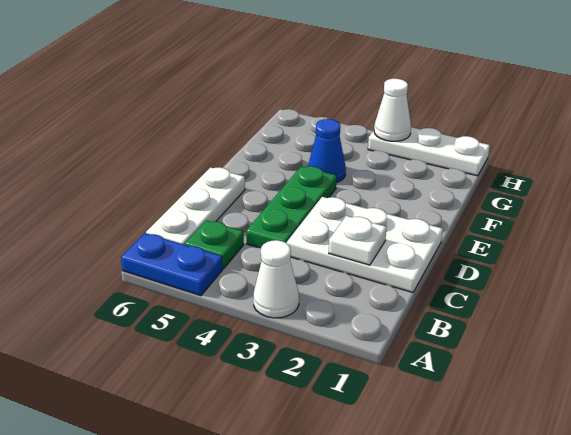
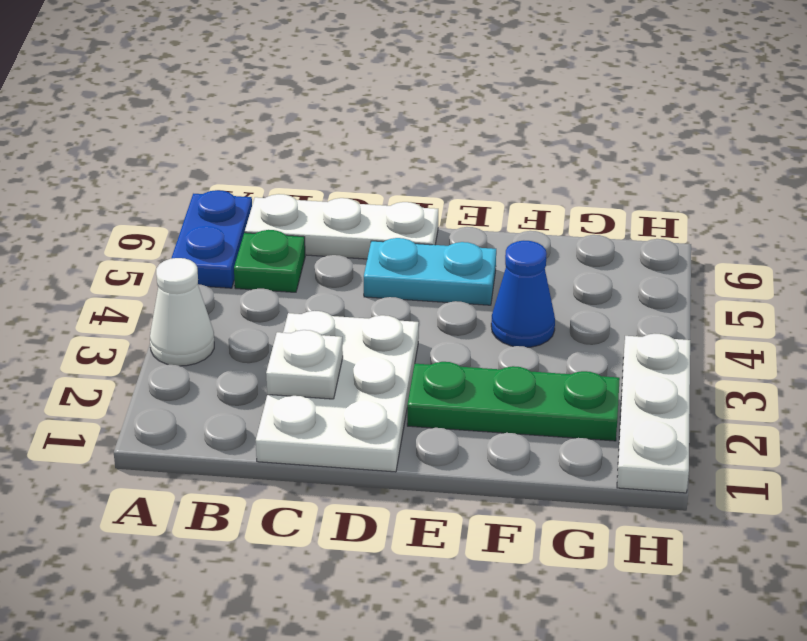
green plate C4:E4 level 1 -> green plate E2:G2 level 1
none -> cyan plate D5:E5 level 1
white cone H3 level 2 -> none

